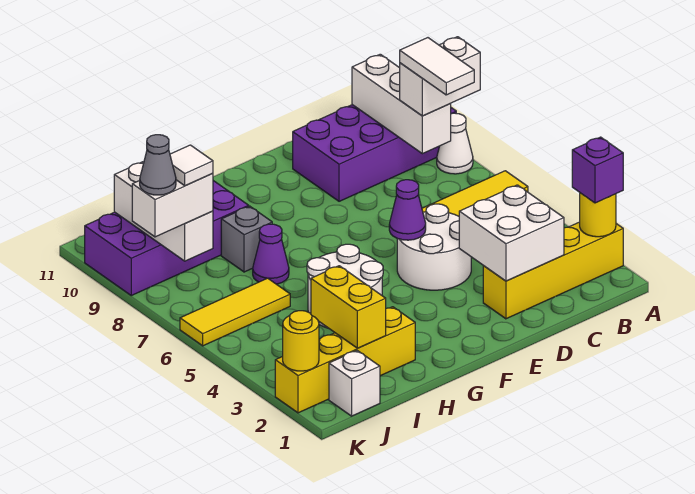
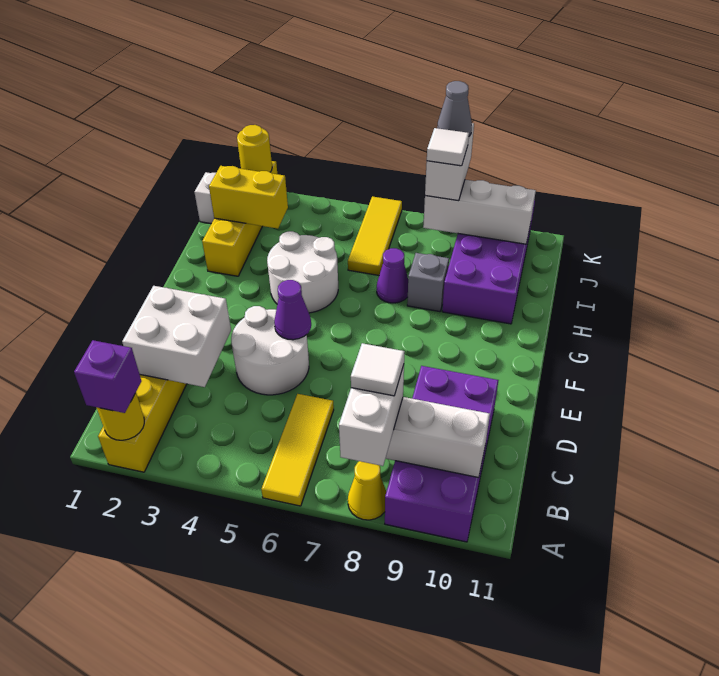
white cone A8 level 1 -> yellow cone A8 level 1
white tile B7:B8 level 4 -> white tile B8 level 4

